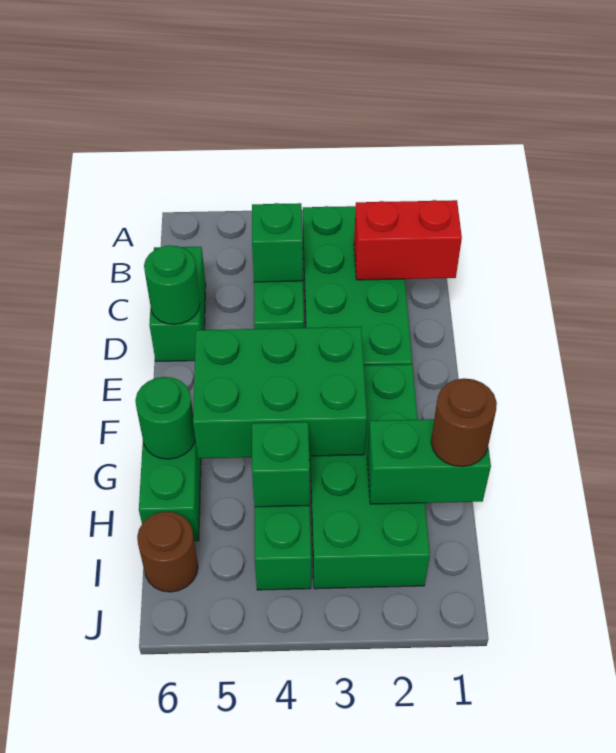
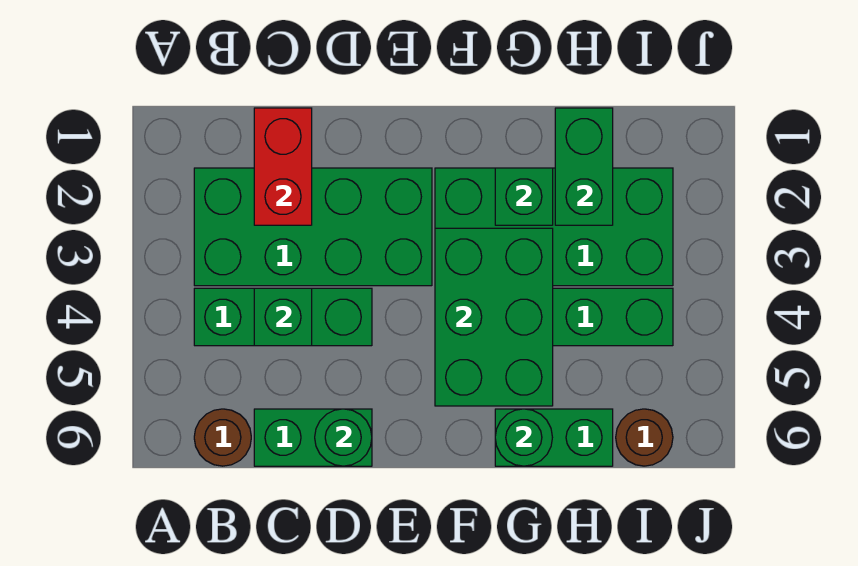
brown round brick H1 level 3 -> brown round brick B6 level 1
green brick H4 level 2 -> green brick G2 level 2

